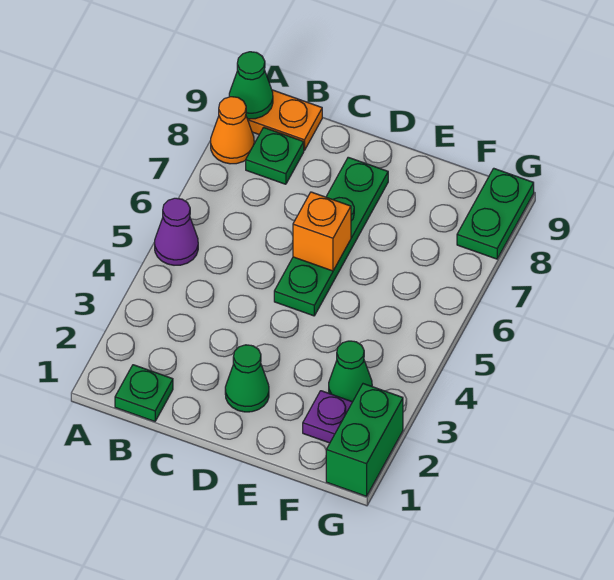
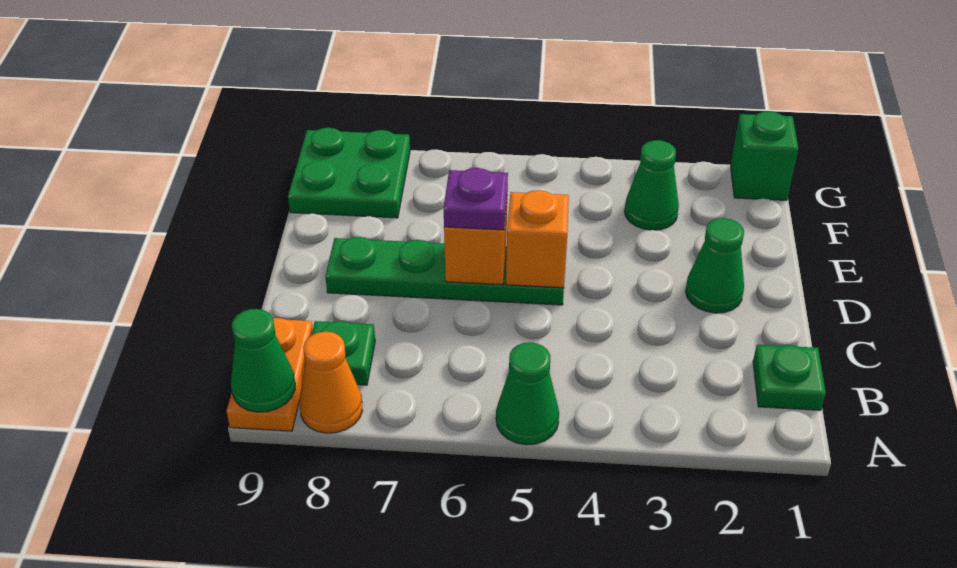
purple cone A5 level 1 -> green cone A5 level 1
none -> orange brick D5 level 2
purple plate F2 level 1 -> purple plate D6 level 3
green brick G1:G2 level 1 -> green brick G1 level 1
green plate G8:G9 level 1 -> green plate F8:G9 level 1

